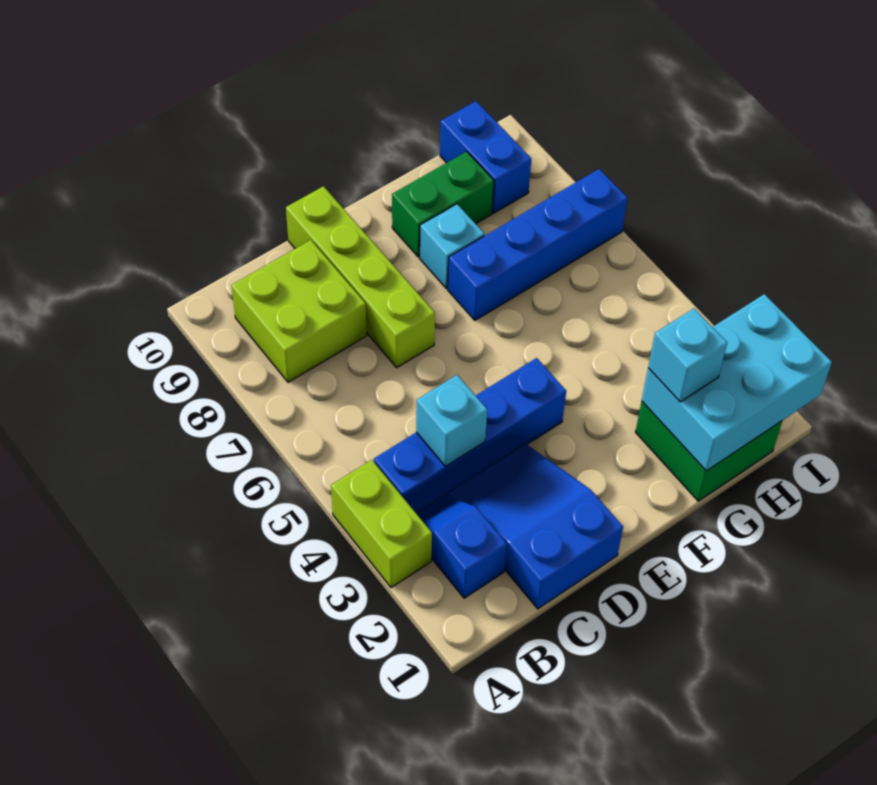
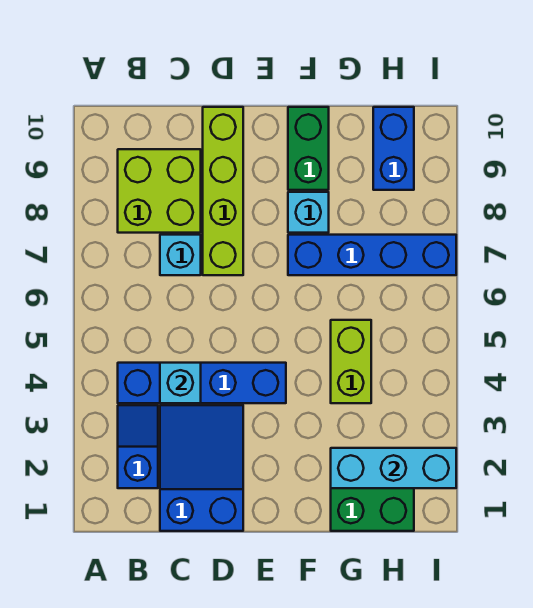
lime brick A3:A4 level 1 -> lime brick G4:G5 level 1
green brick F9:G9 level 1 -> green brick F9:F10 level 1
cyan brick G1:I2 level 2 -> cyan brick G2:I2 level 2
cyan brick G2 level 3 -> cyan brick C7 level 1

